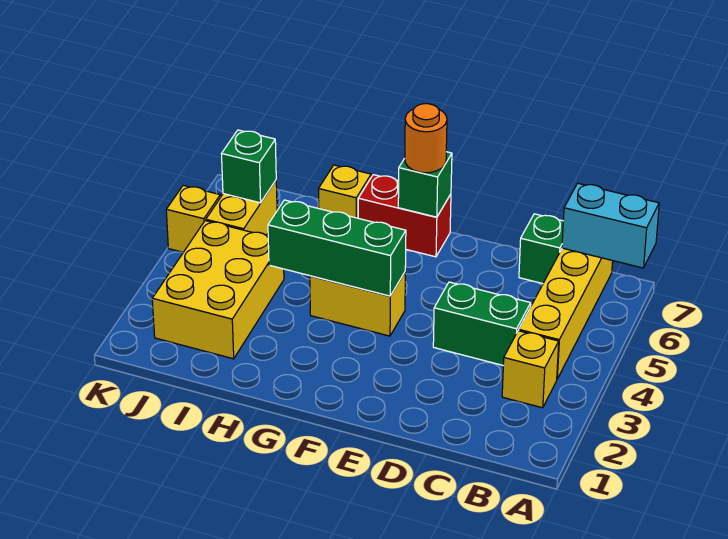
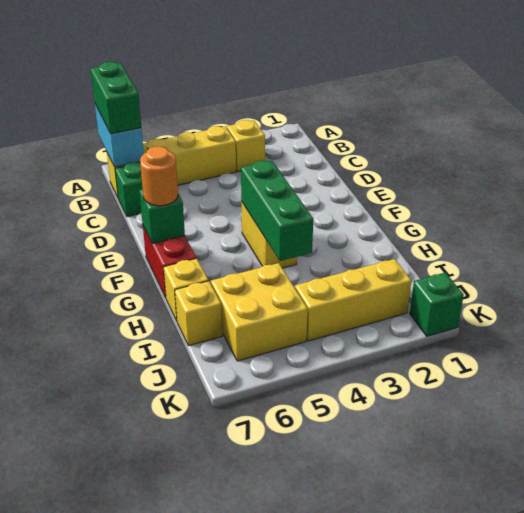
green brick C4:D4 level 1 -> green brick A7:B7 level 3
yellow brick I2:J4 level 1 -> yellow brick J2:J4 level 1
yellow brick J5:J6 level 1 -> yellow brick I5:J6 level 1
green brick J6 level 2 -> green brick K1 level 1
yellow brick K5 level 1 -> yellow brick I7 level 1

